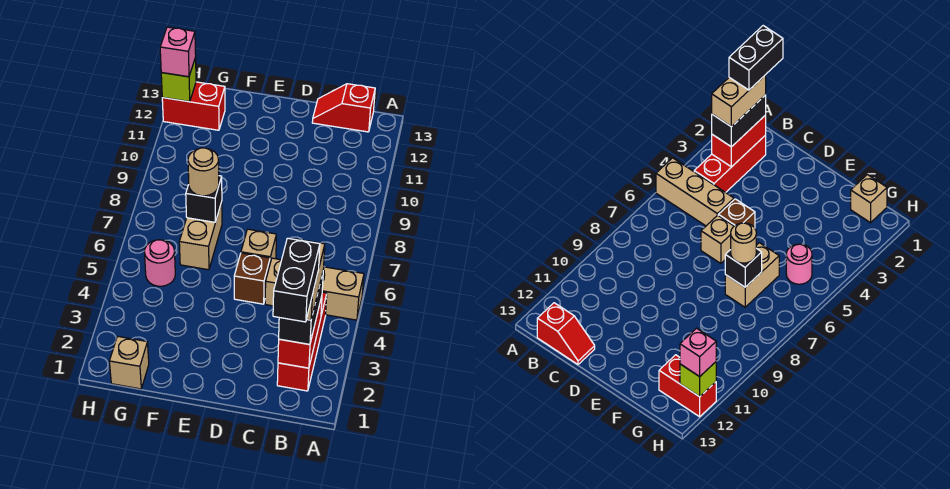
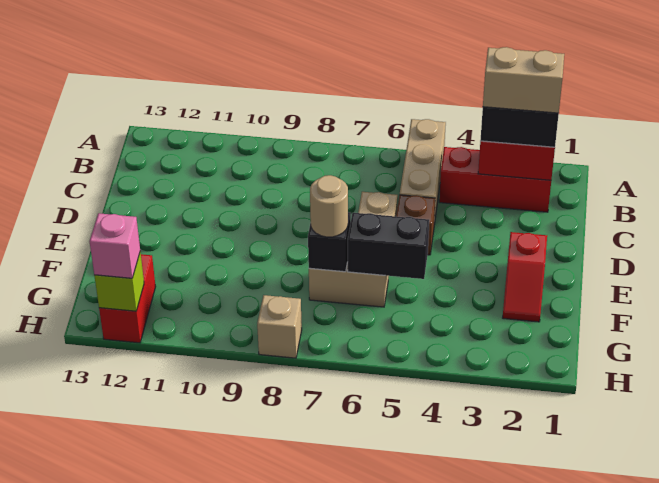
black brick B1:B2 level 5 -> black brick F5:F6 level 2
red slope B13:C13 level 1 top B -> red slope E2:F2 level 1 top E
tan brick G1 level 1 -> tan brick H8 level 1
pink round brick G5 level 1 -> none

